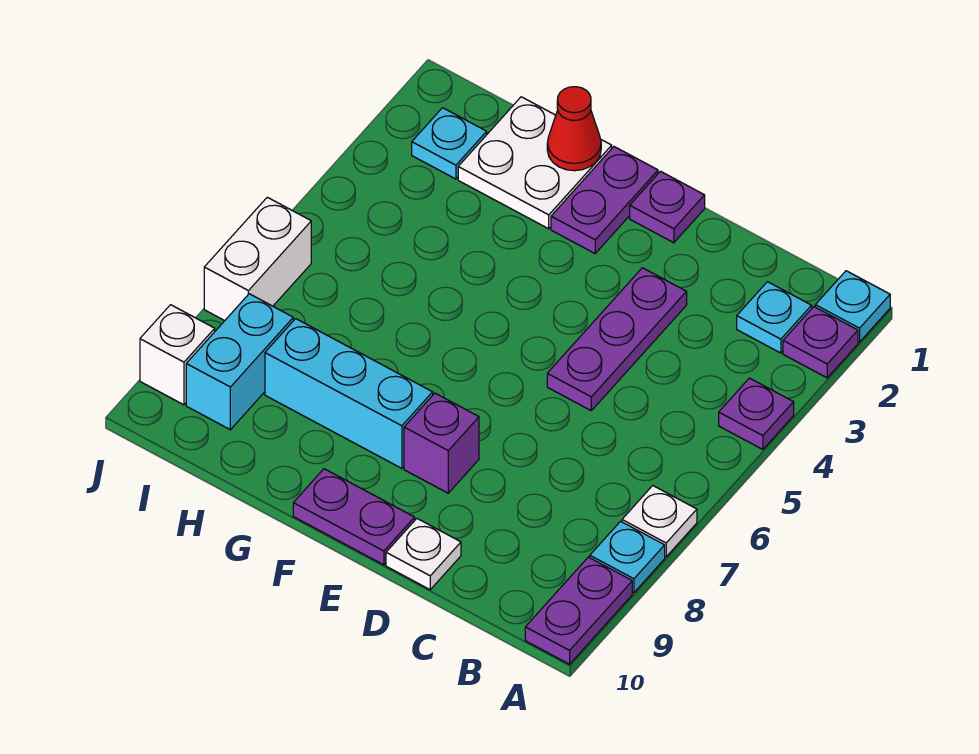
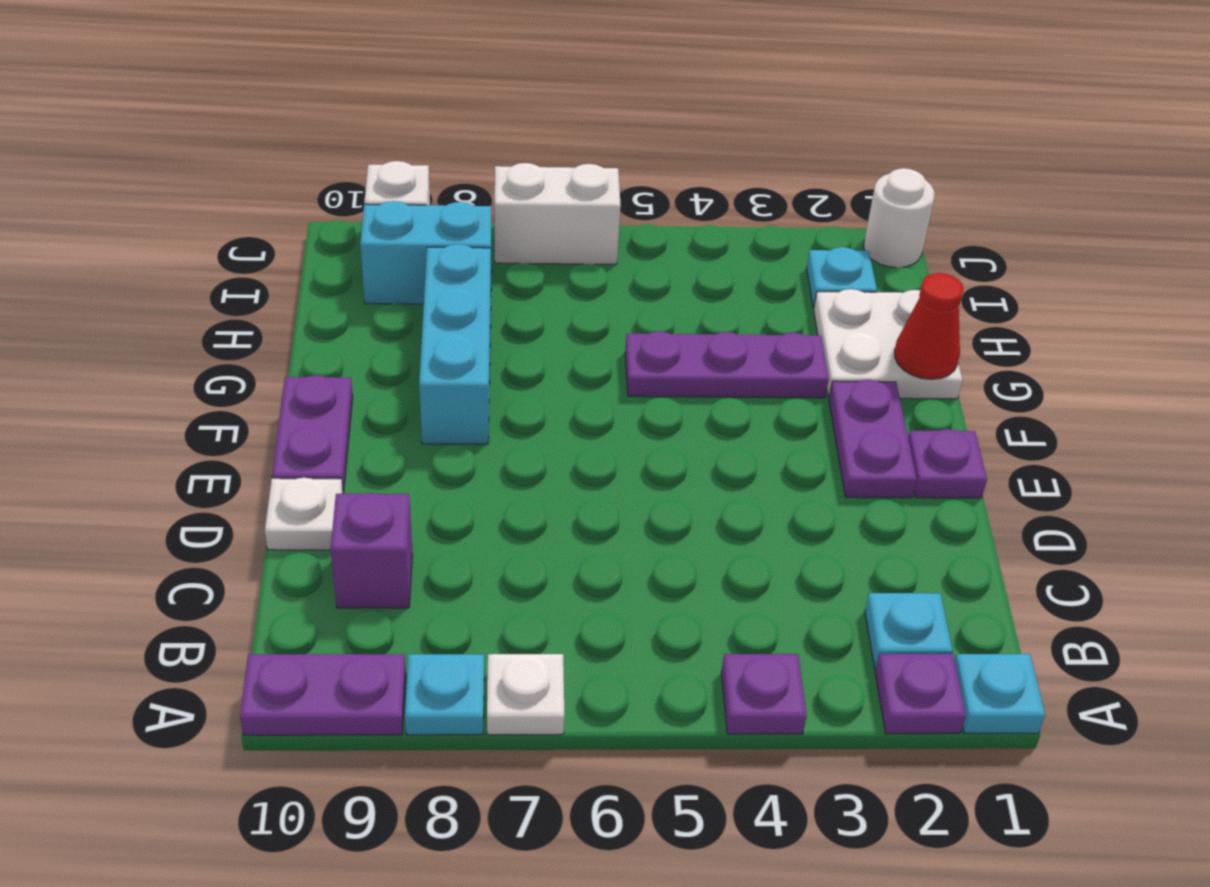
purple plate D3:D5 level 1 -> purple plate G3:G5 level 1
purple brick E8 level 1 -> purple brick C9 level 1
purple plate F1:F2 level 1 -> purple plate E2:F2 level 1
none -> white round brick J1 level 1

